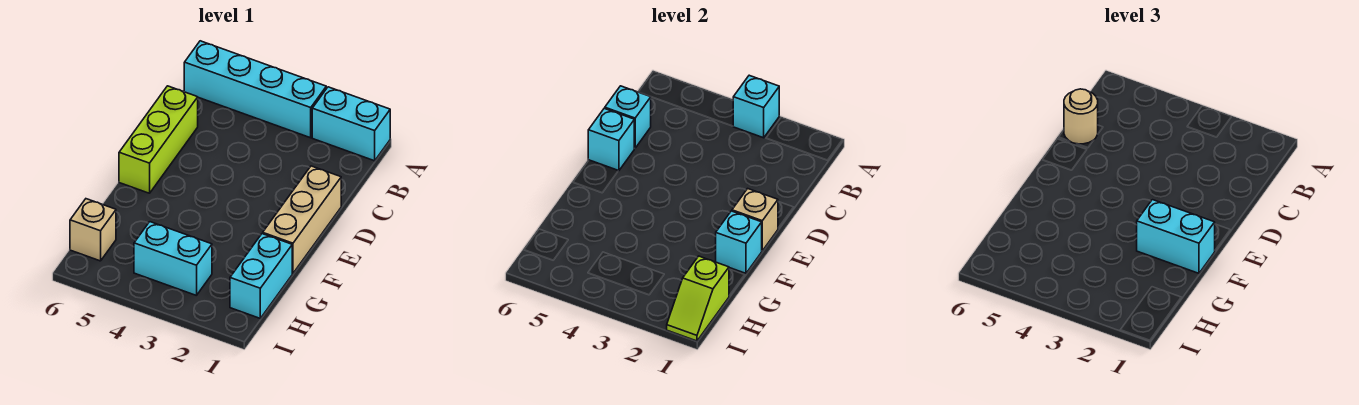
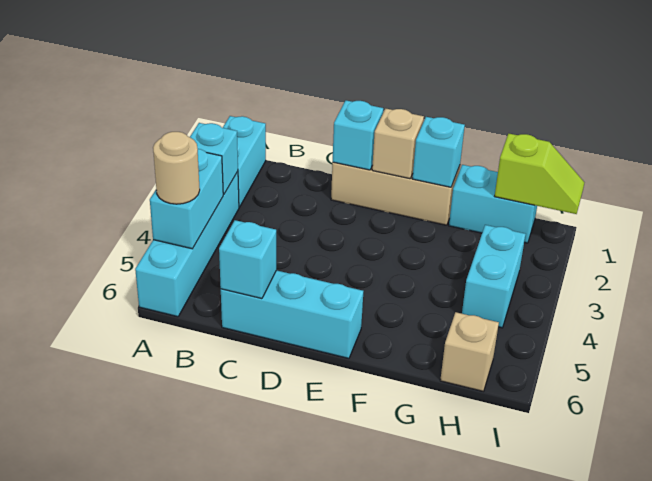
lime brick C6:E6 level 1 -> cyan brick C6:E6 level 1
tan round brick C6 level 3 -> tan round brick A5 level 3
cyan brick D6 level 2 -> cyan brick D1 level 2
cyan brick F1:F2 level 3 -> cyan brick A4:A5 level 2

